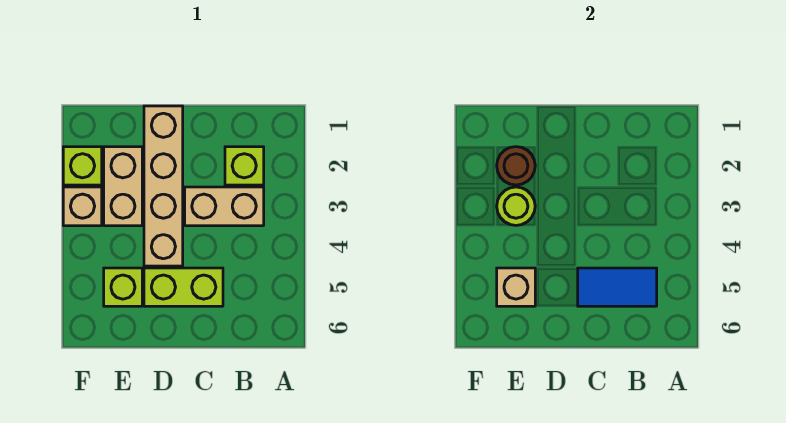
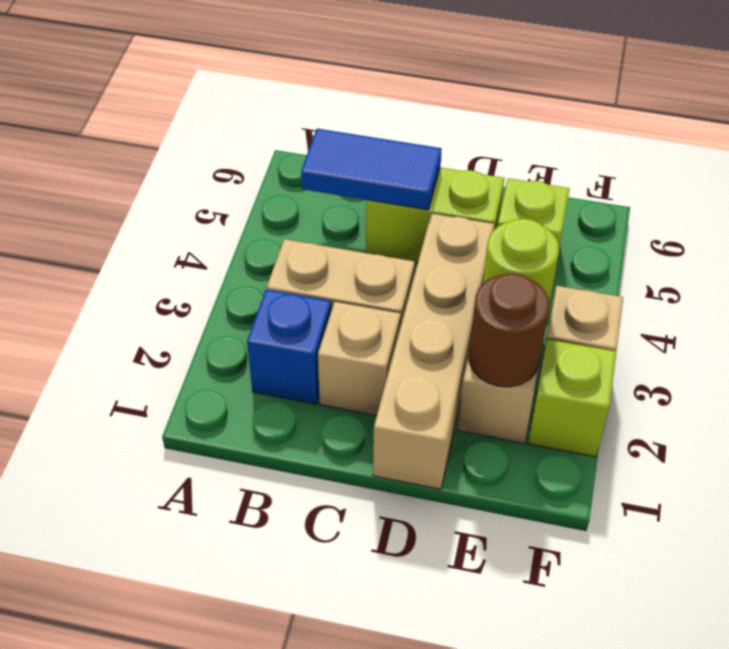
lime brick B2 level 1 -> blue brick B2 level 1
tan brick E5 level 2 -> tan brick C2 level 1

